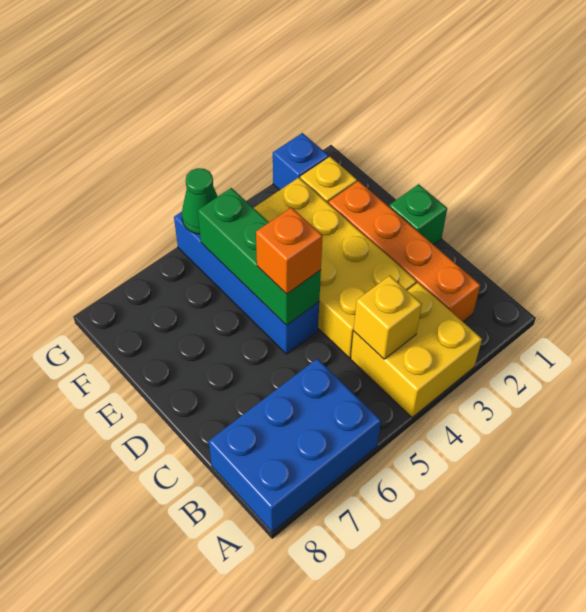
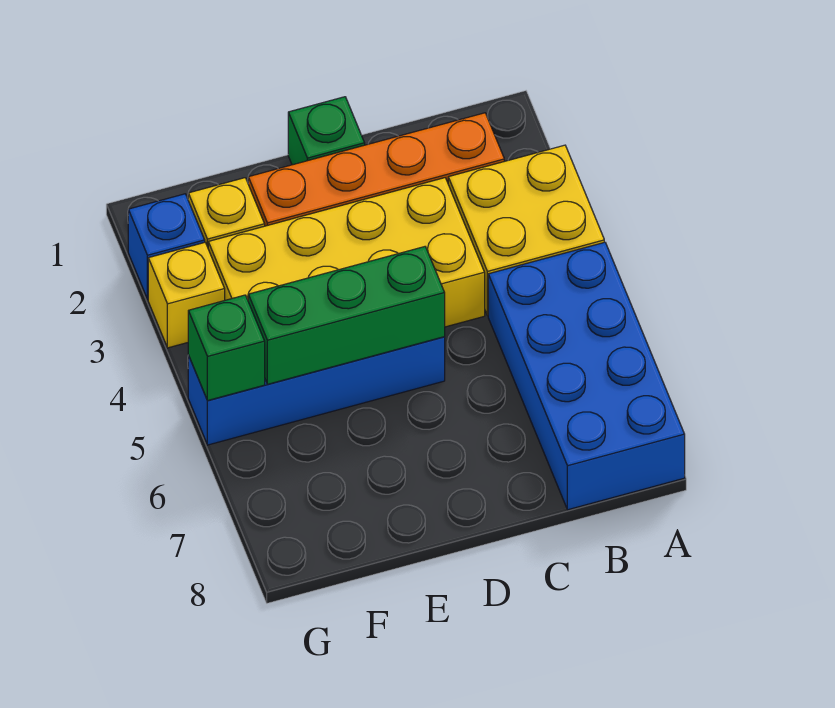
blue brick A6:B8 level 1 -> blue brick A5:B8 level 1
yellow brick B4 level 2 -> yellow brick G3 level 1
orange brick D5 level 3 -> none
green cone G5 level 2 -> green brick G5 level 2

